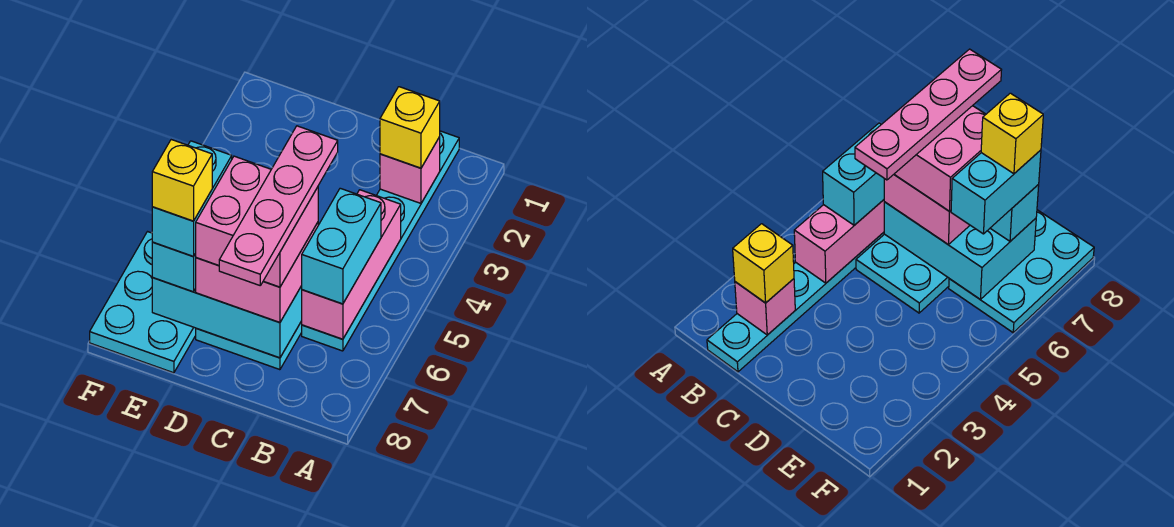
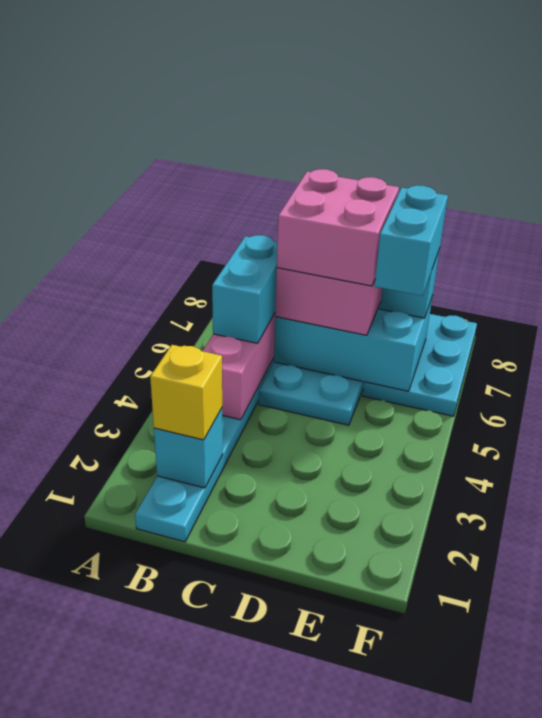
pink brick B2 level 2 -> cyan brick B2 level 2
pink plate C5:C8 level 5 -> none
yellow brick E7 level 5 -> none

